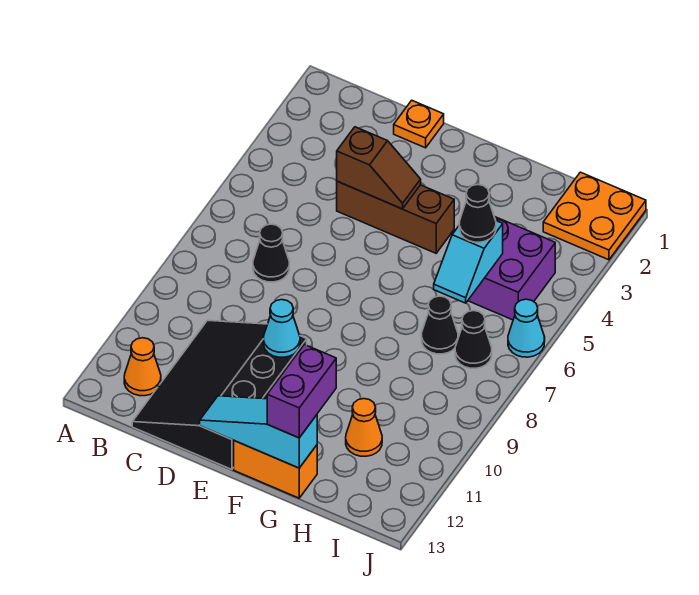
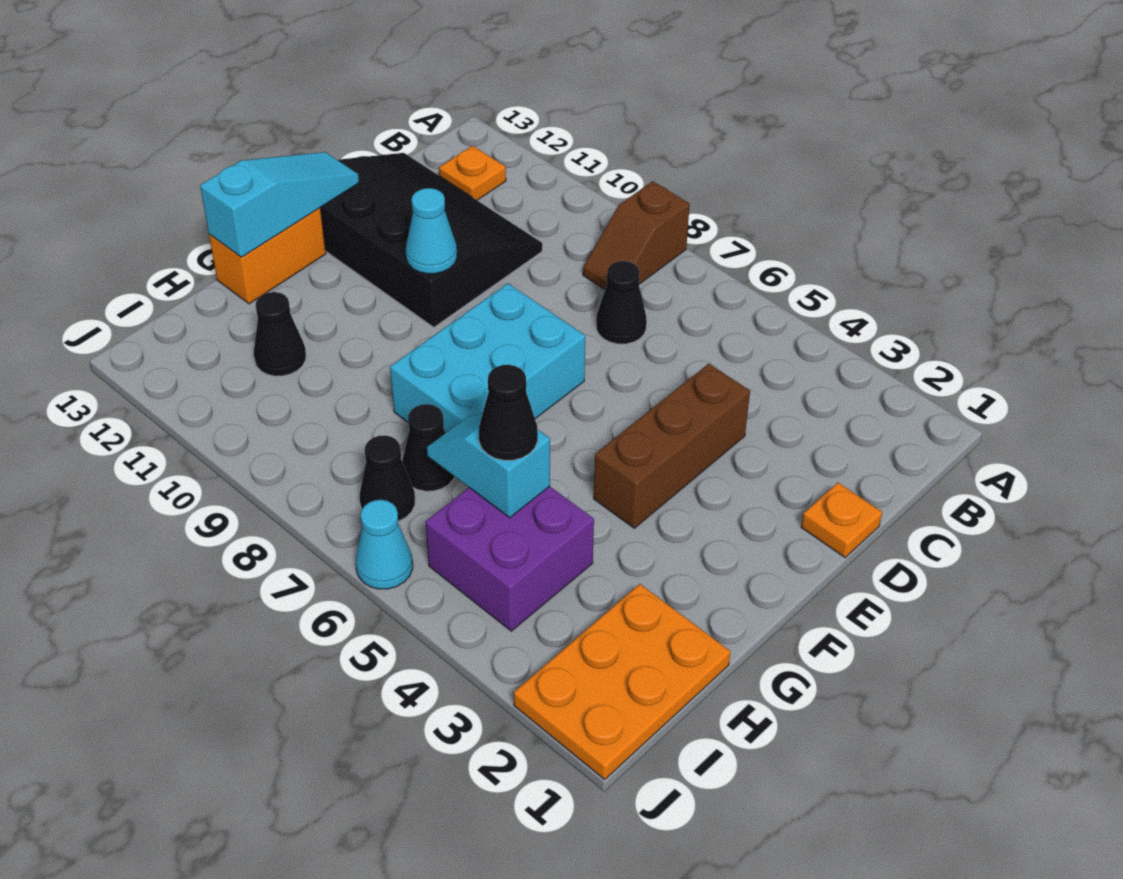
orange cone B12 level 1 -> orange plate B12 level 1
brown slope D4:E4 level 2 top D -> brown slope A8:B8 level 1 top A
none -> cyan brick E7:G8 level 1
purple brick G12:G13 level 3 -> none
orange cone H11 level 1 -> black cone H11 level 1
orange plate I1:J2 level 1 -> orange plate H1:J2 level 1

